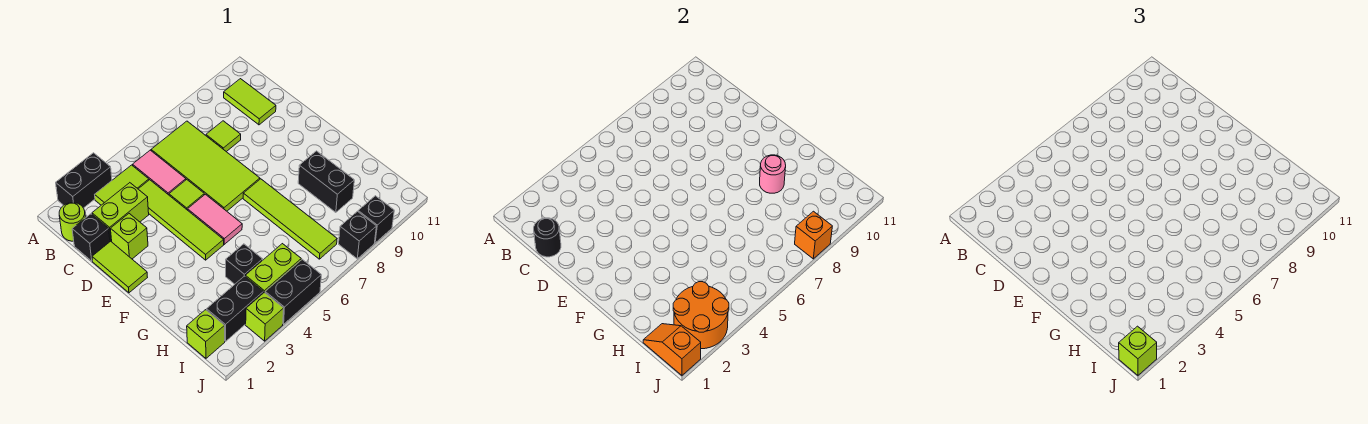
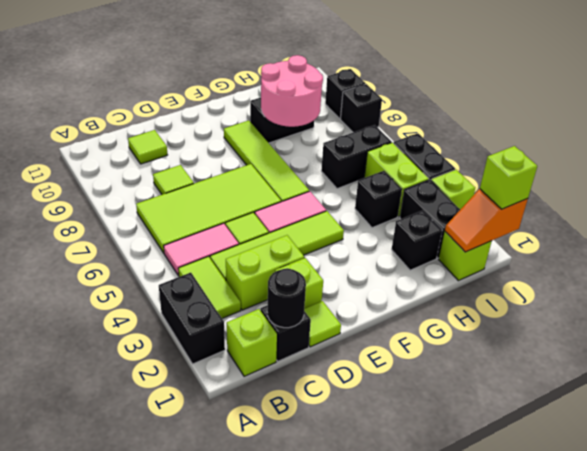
lime round brick B1 level 1 -> lime brick B1 level 1
lime tile B10:C10 level 1 -> lime tile C10 level 1
lime brick C2:C3 level 1 -> lime brick C3:D3 level 1
lime tile D1:E1 level 1 -> lime tile D1 level 1
lime tile F7:I7 level 1 -> lime tile F6:F9 level 1
pink round brick G9 level 2 -> pink round brick G8:H9 level 2
none -> black brick H2 level 1
none -> black brick H6:I6 level 1
orange round brick I2:J3 level 2 -> none
orange brick J8 level 2 -> none

